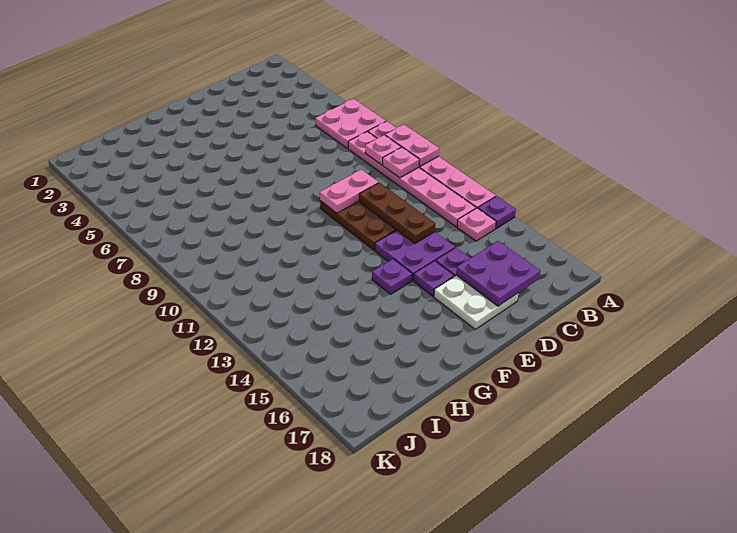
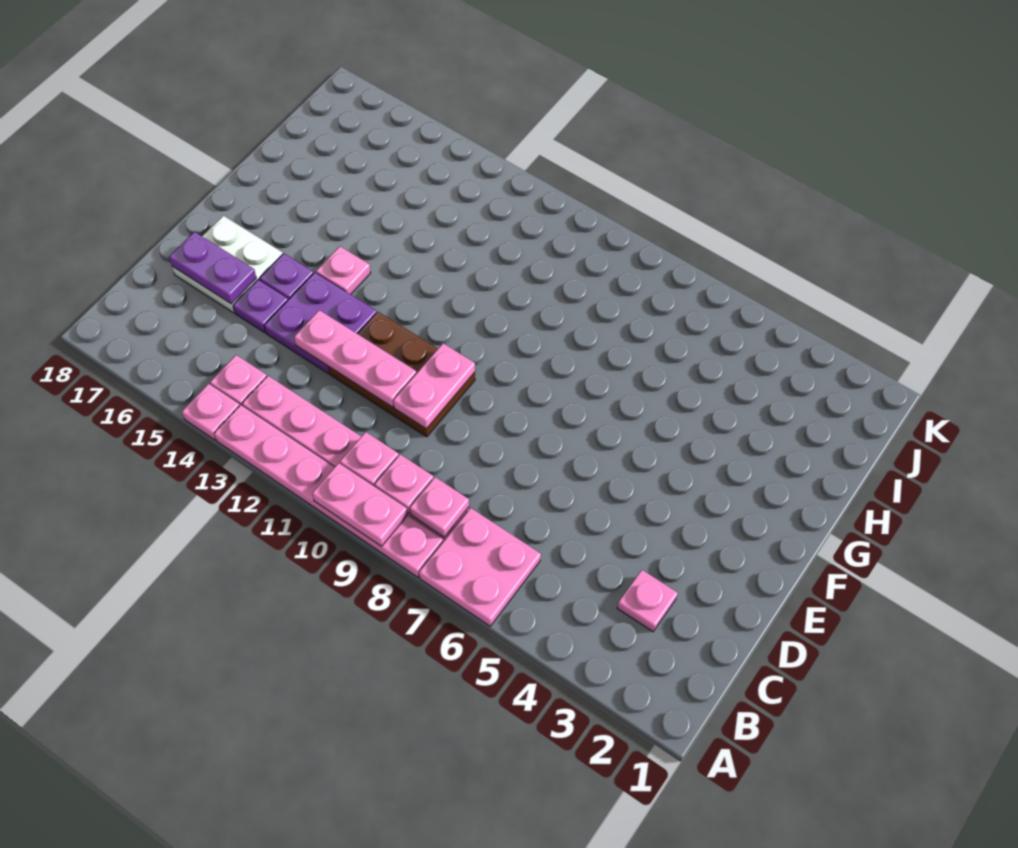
purple plate A14 level 1 -> pink plate A14 level 1
none -> pink plate B8 level 2
none -> pink plate C3 level 1
purple plate C16:D17 level 2 -> purple plate D16:D17 level 2
brown plate D11:D13 level 2 -> pink plate D11:D13 level 2
purple plate F14 level 1 -> pink plate F14 level 1

